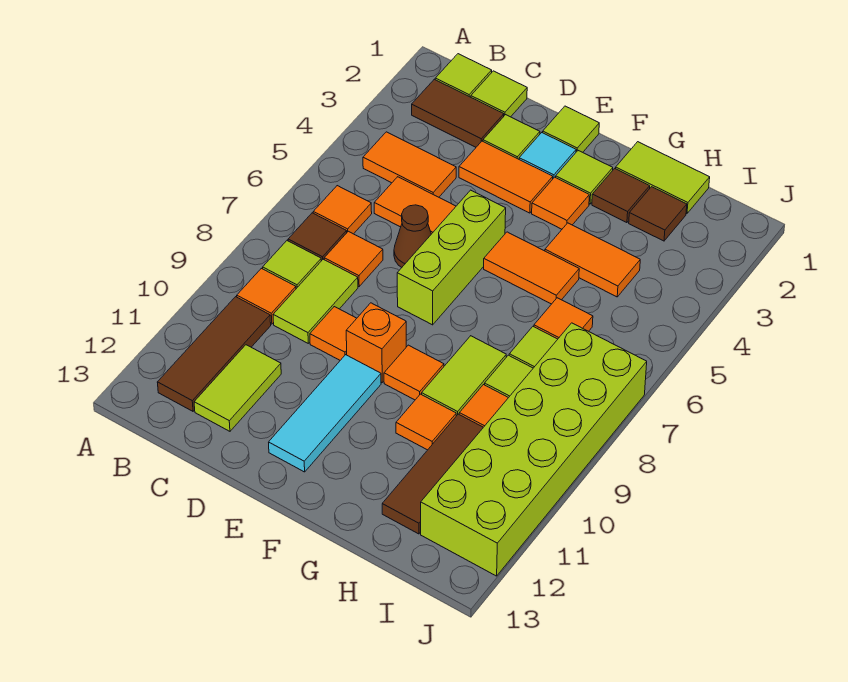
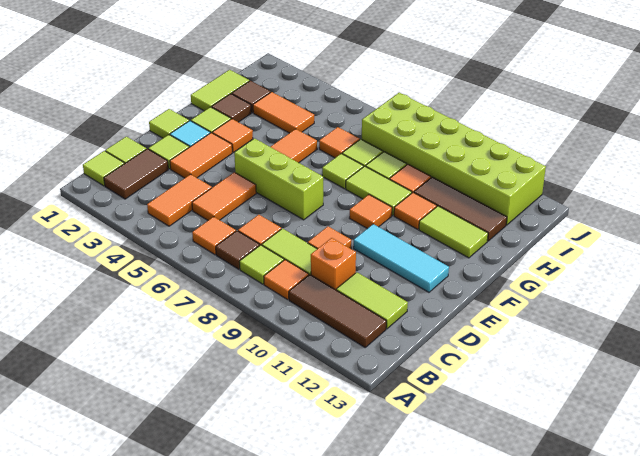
brown cone D6 level 1 -> none
orange brick E9 level 1 -> orange brick C10 level 1
orange tile G4:H4 level 1 -> orange tile H3:H4 level 1
none -> lime tile G7 level 1
none -> lime tile G11:G12 level 1

